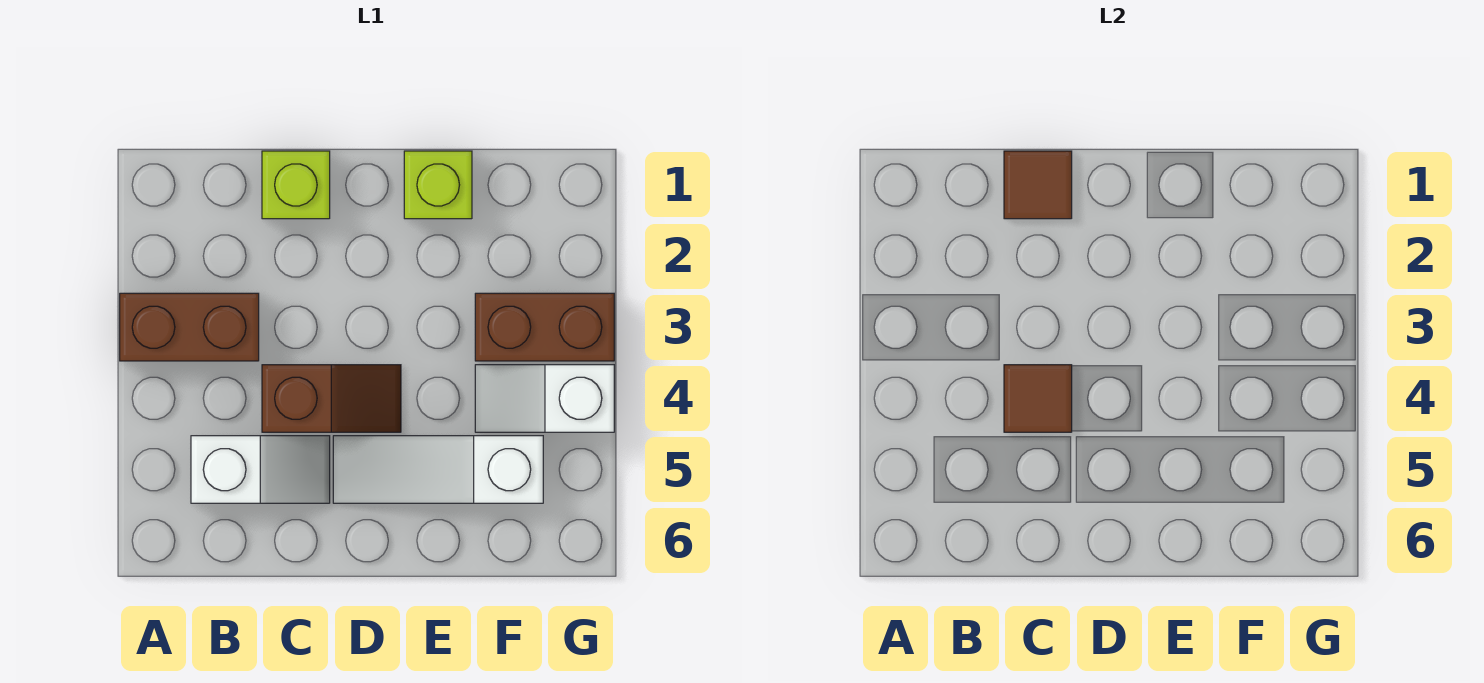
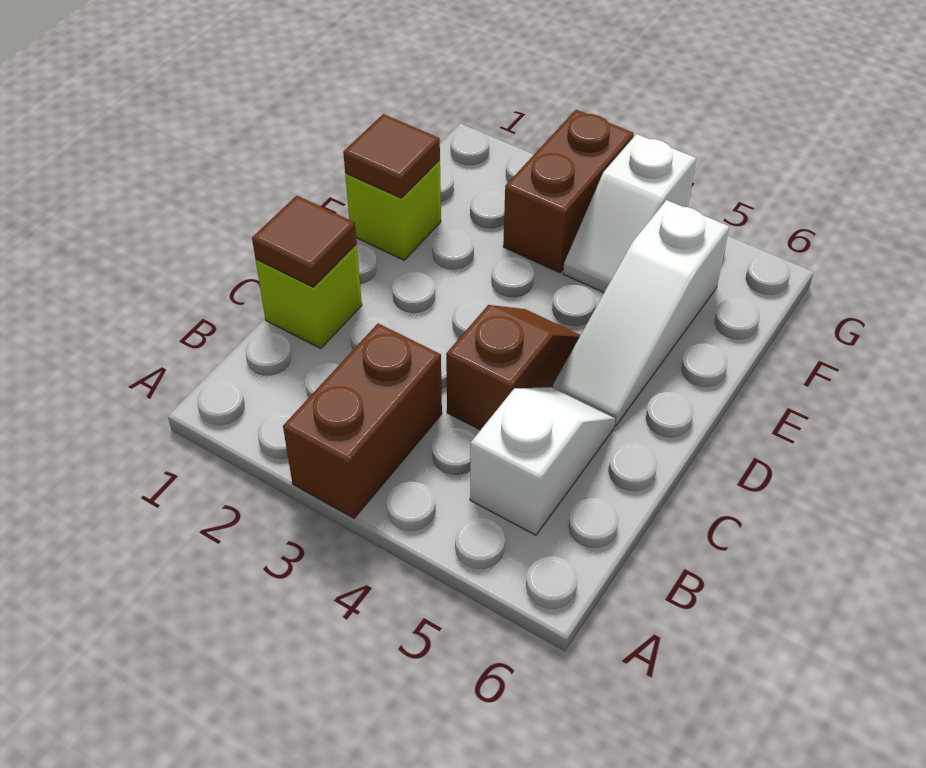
brown tile C4 level 2 -> brown tile E1 level 2

